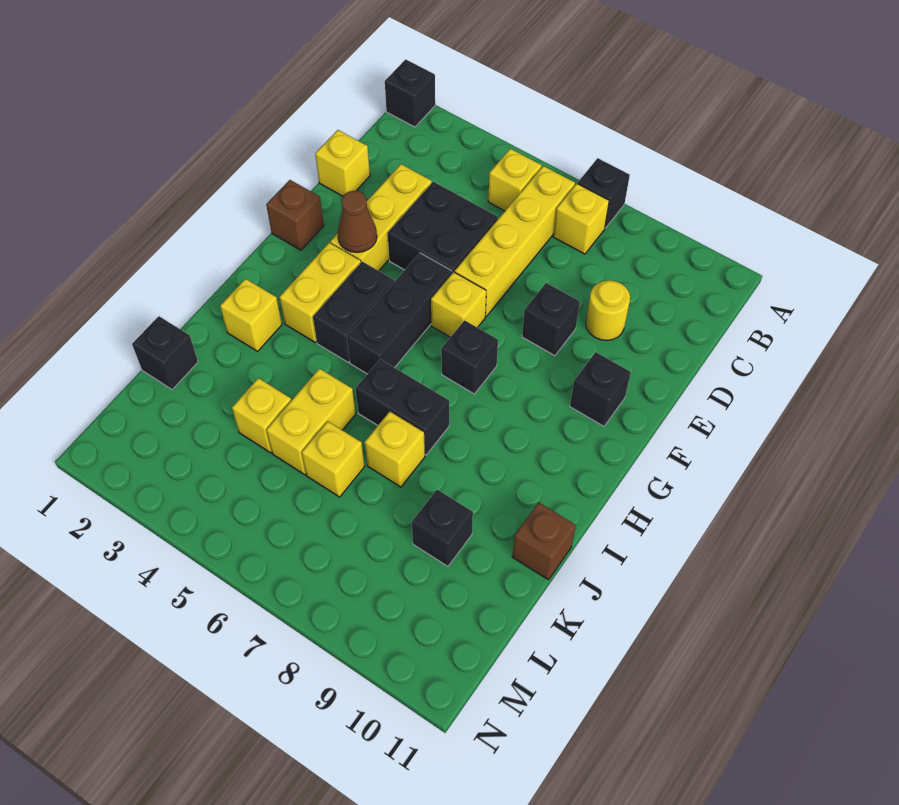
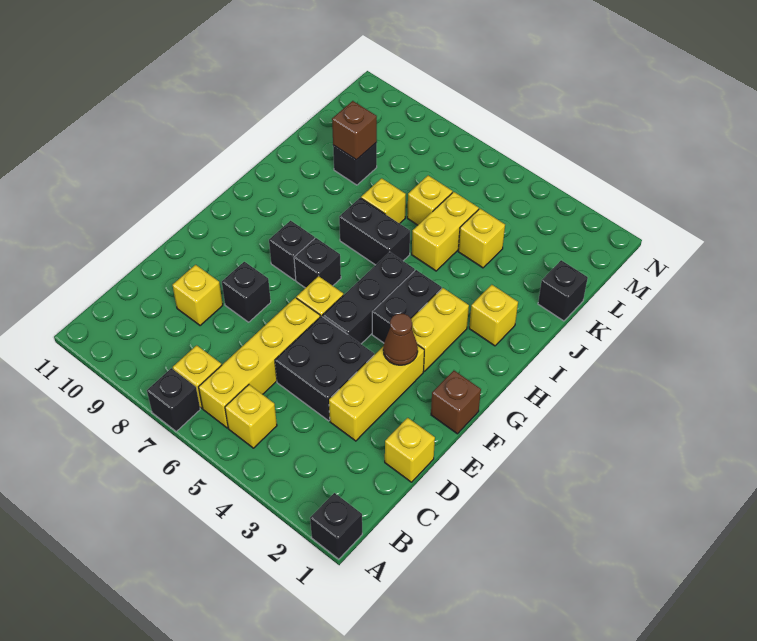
yellow round brick D9 level 1 -> yellow brick D9 level 1
black brick F10 level 1 -> black brick G8 level 1
brown brick J11 level 1 -> brown brick K9 level 2

